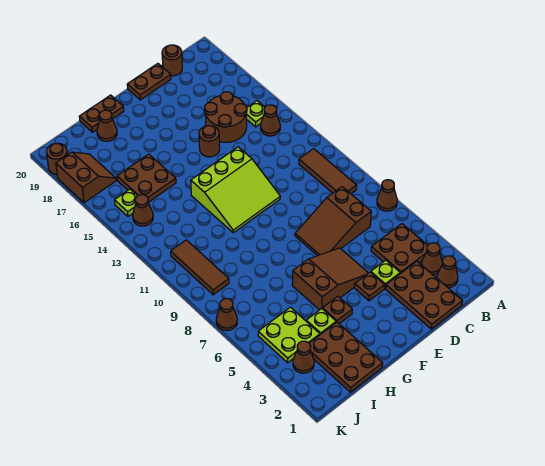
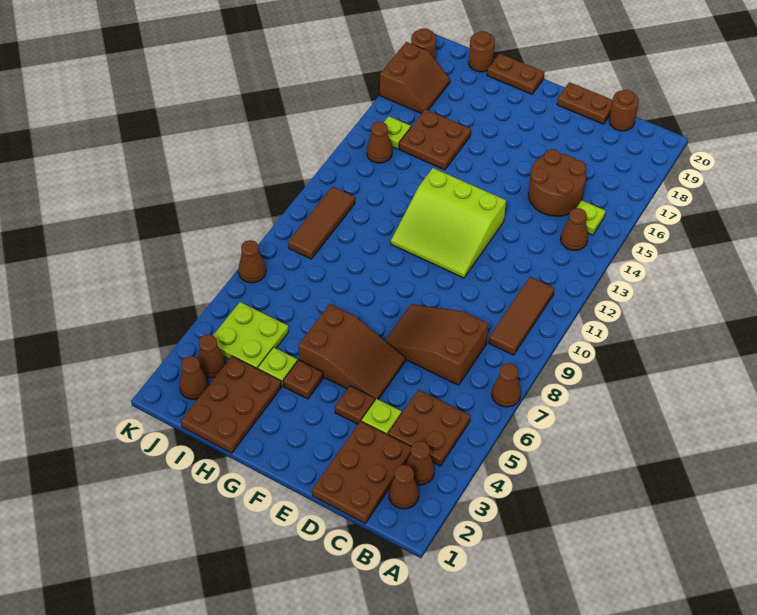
brown round brick E15 level 1 -> brown round brick I20 level 1
brown cone H19 level 1 -> brown cone J2 level 1

